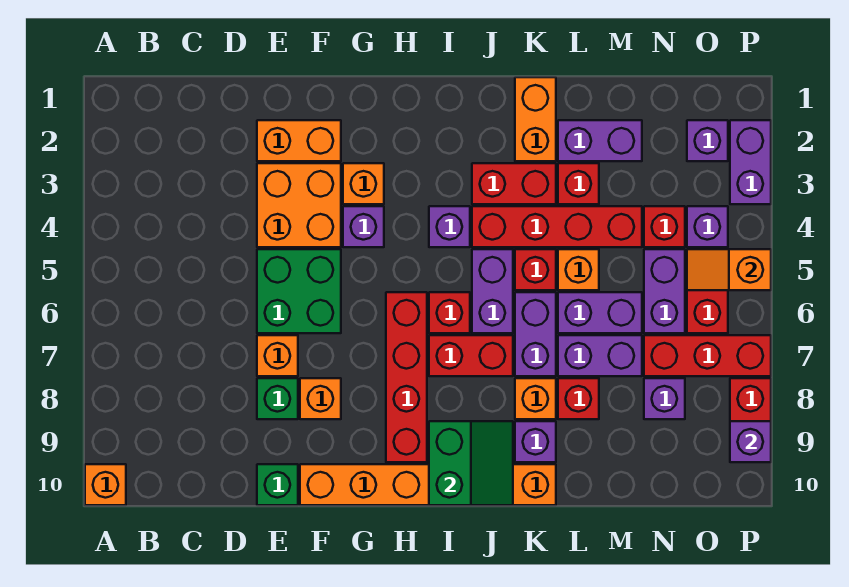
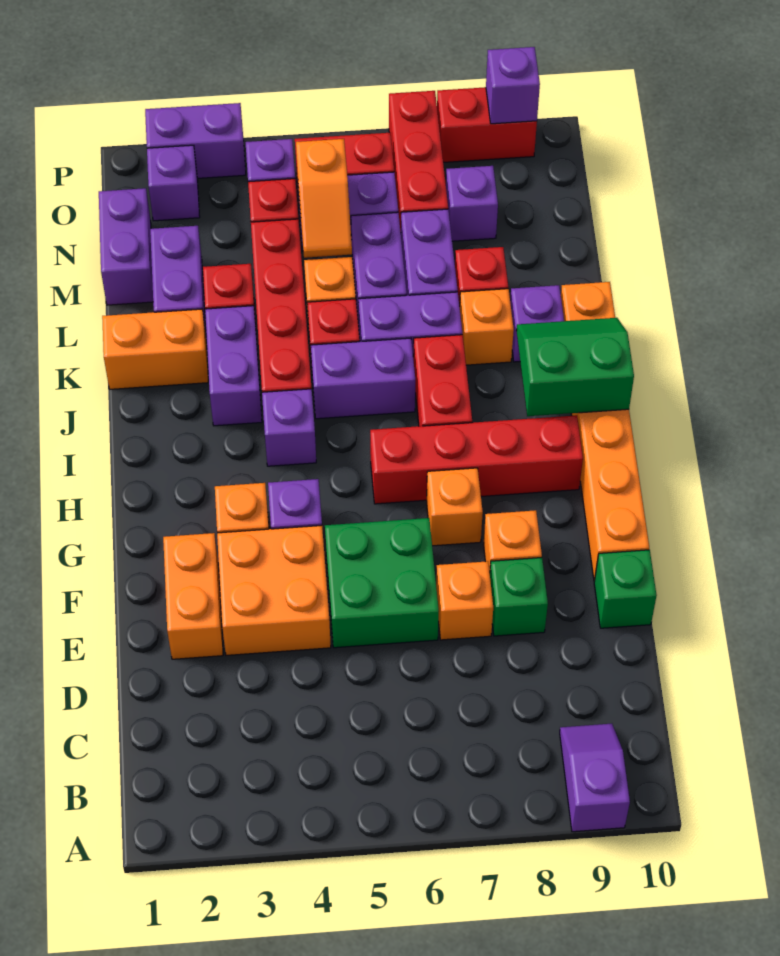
none -> purple slope A9:B9 level 1 top A
orange brick A10 level 1 -> orange brick G7 level 1
red brick I6 level 1 -> none
red brick J3:K3 level 1 -> purple brick J3:K3 level 1
none -> purple brick M1:N1 level 1
orange slope O5:P5 level 2 top P -> orange slope M5:N5 level 2 top N

